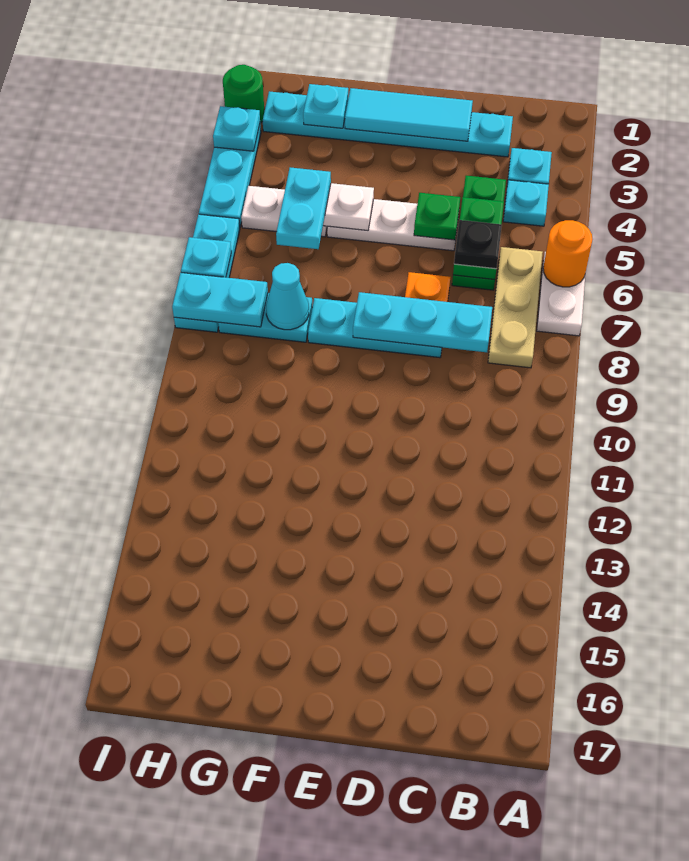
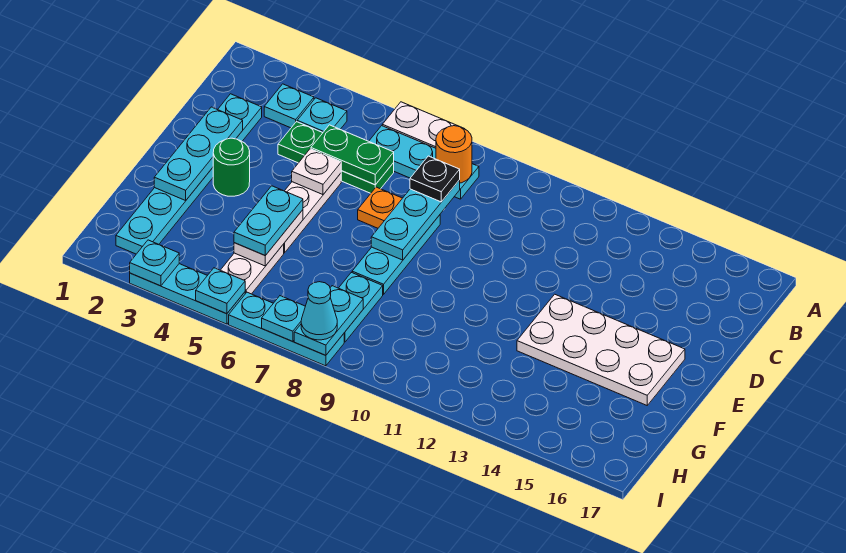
orange round brick A6 level 2 -> orange round brick B8 level 2
tan plate B6:B8 level 1 -> cyan plate B6:B8 level 1
black plate C6 level 3 -> black plate C8 level 3
cyan tile D2:F2 level 2 -> cyan plate D2:F2 level 2
green plate D5 level 2 -> white plate D5 level 2
none -> white plate E13:F16 level 1
cyan plate G2 level 2 -> cyan plate I5 level 2
cyan plate G5:G6 level 3 -> cyan plate F5:G5 level 3
cyan cone G8 level 2 -> cyan cone I8 level 3
green round brick I2 level 1 -> green round brick E3 level 1

